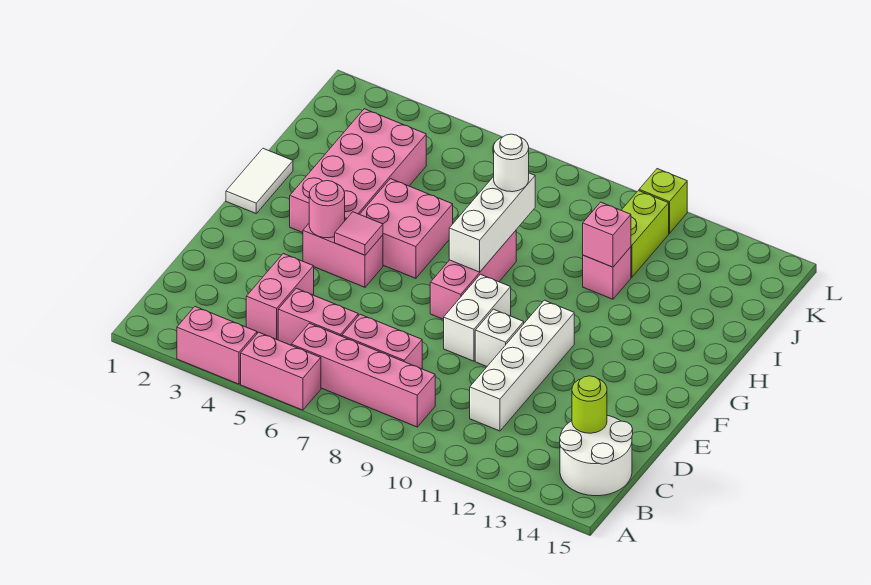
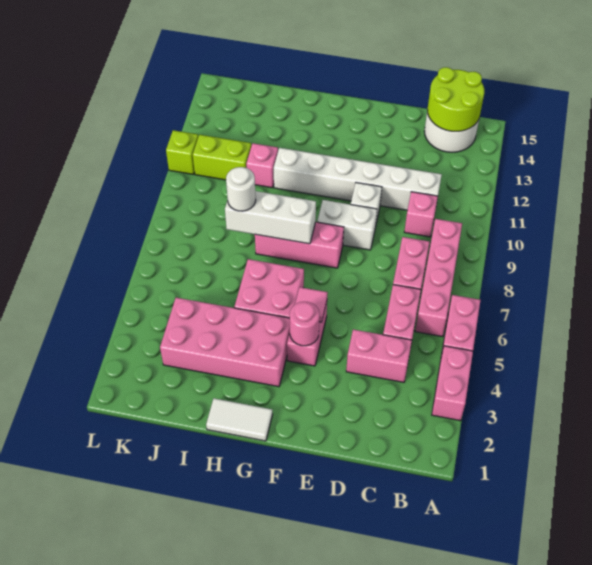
white brick C11:F11 level 1 -> white brick C11:H11 level 1
lime round brick C14 level 2 -> lime round brick B14:C15 level 2
pink brick I11 level 2 -> pink brick C10 level 1

